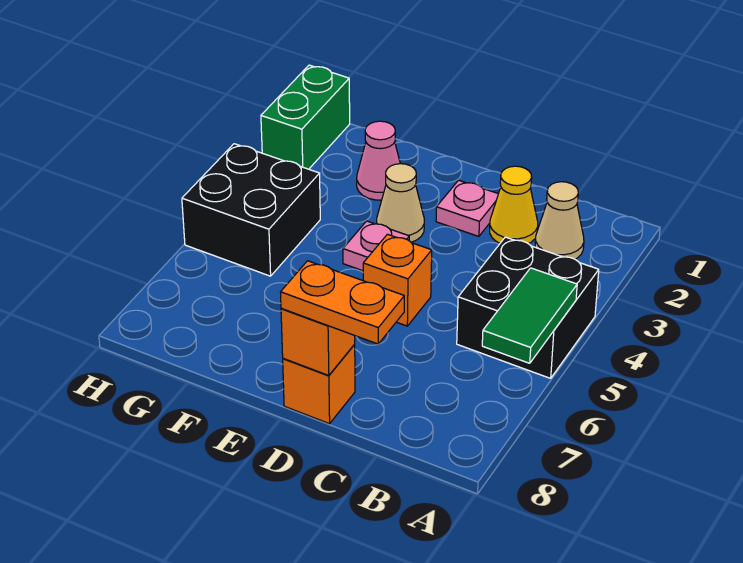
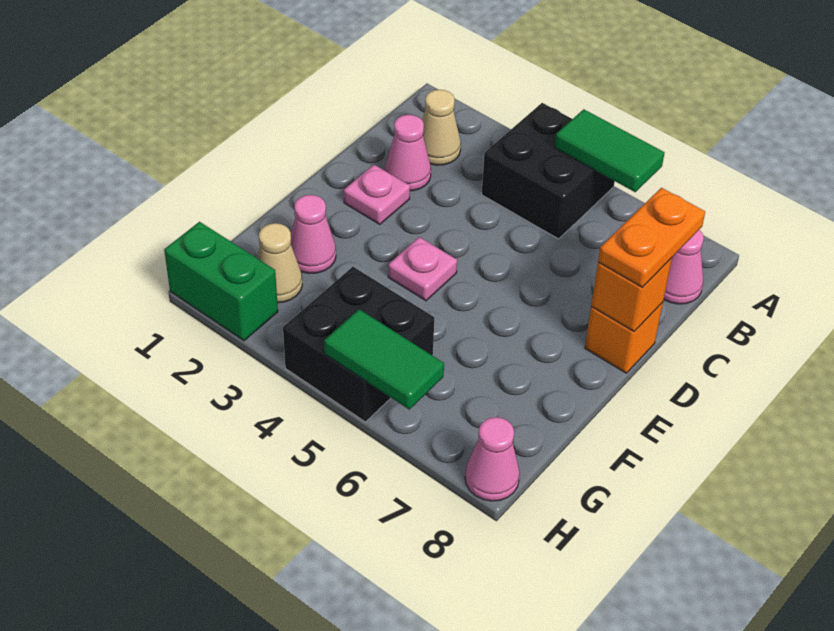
none -> pink cone B8 level 1
yellow cone C2 level 1 -> pink cone C2 level 1
orange brick D5 level 1 -> none
tan cone E3 level 1 -> tan cone G2 level 1
none -> green tile H5:H6 level 2
none -> pink cone H8 level 1

